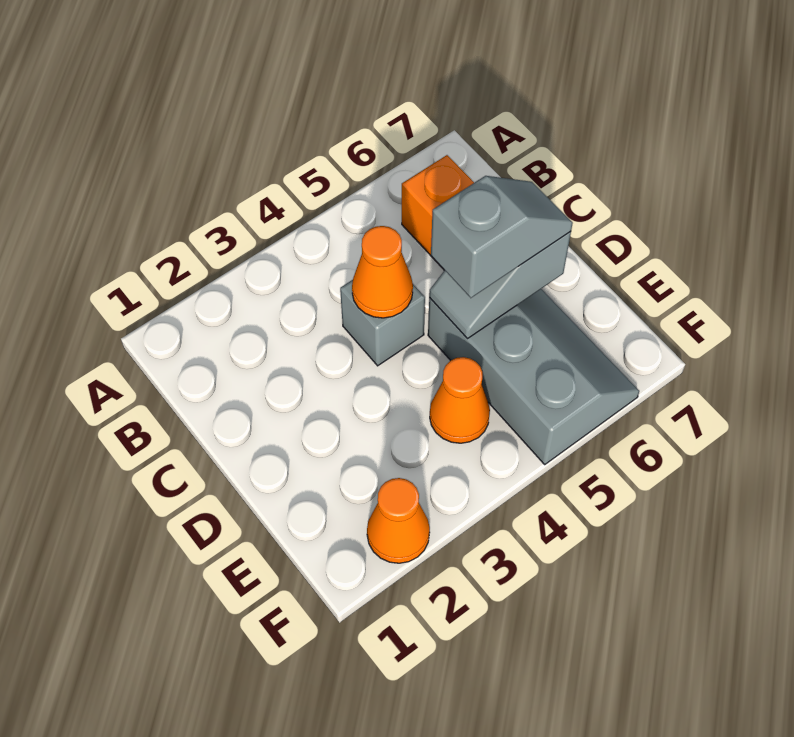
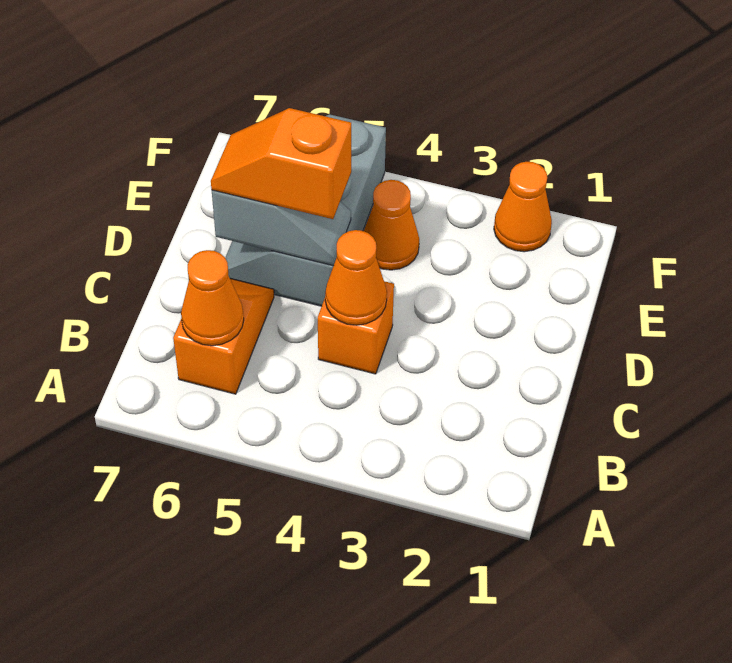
none -> orange cone B6 level 2
grey brick C4 level 1 -> orange brick C4 level 1
grey slope D5:D6 level 3 top 5 -> orange slope D5:D6 level 3 top 5

